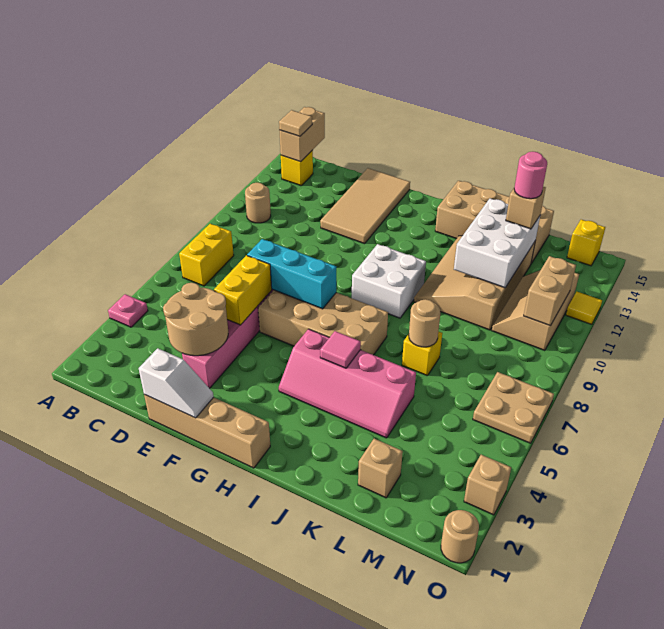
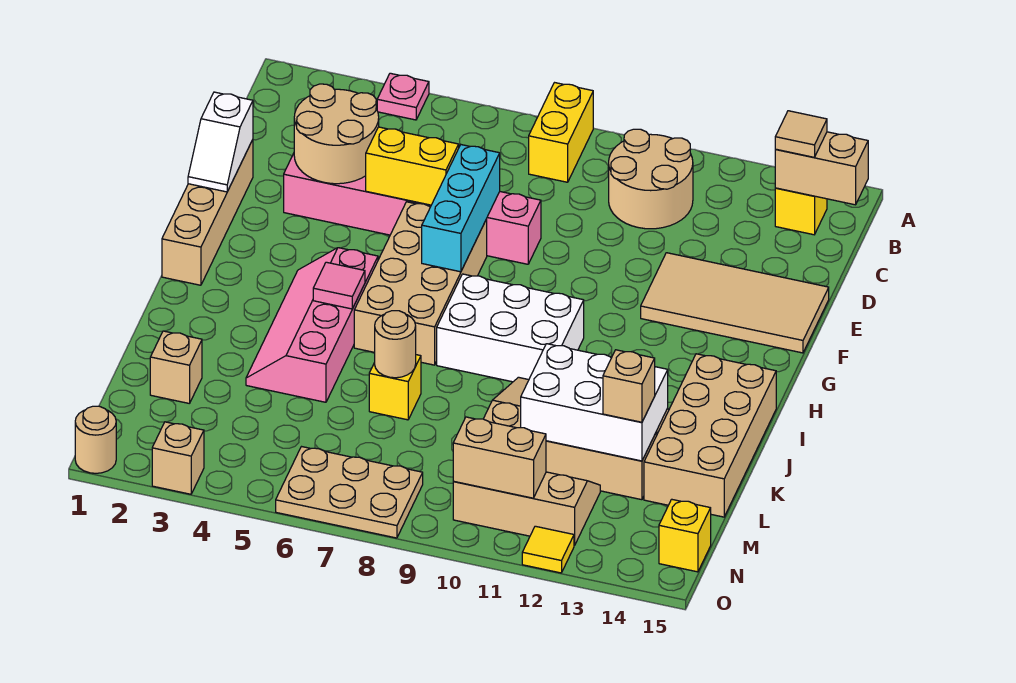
yellow brick B7:B8 level 1 -> yellow brick A8:B8 level 1
tan round brick B11 level 1 -> tan round brick B10:C11 level 1
white brick H9:I10 level 1 -> white brick H8:I10 level 1
pink round brick L13 level 4 -> none
tan plate N6:O7 level 1 -> tan plate N6:O8 level 1

